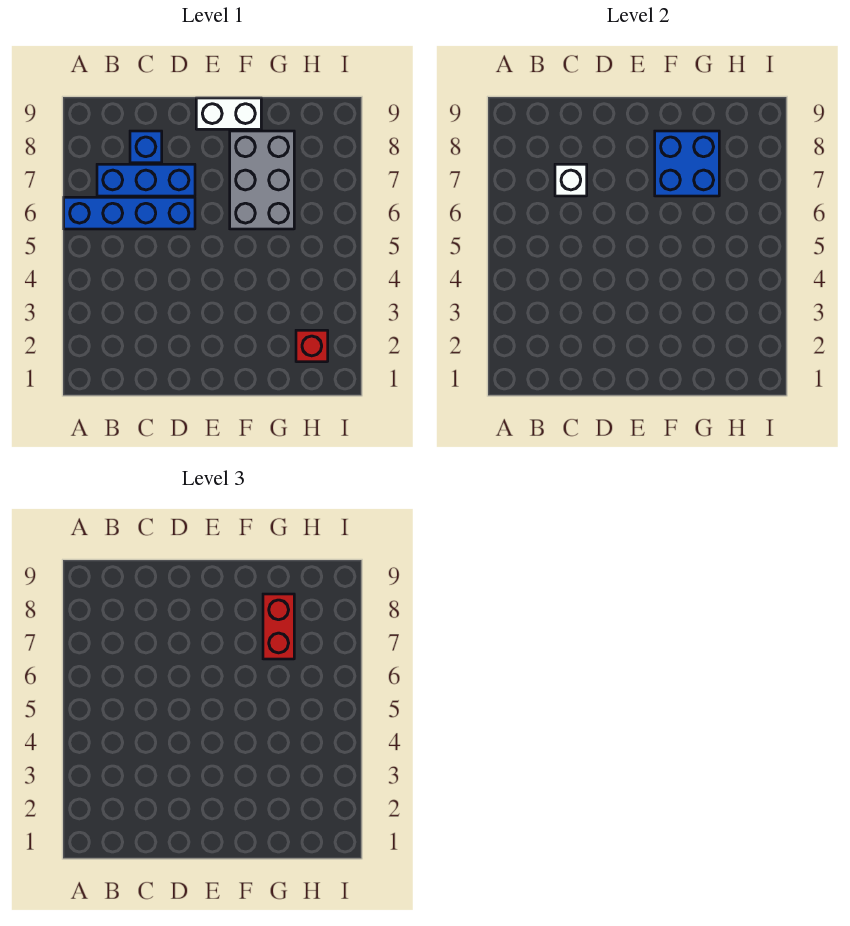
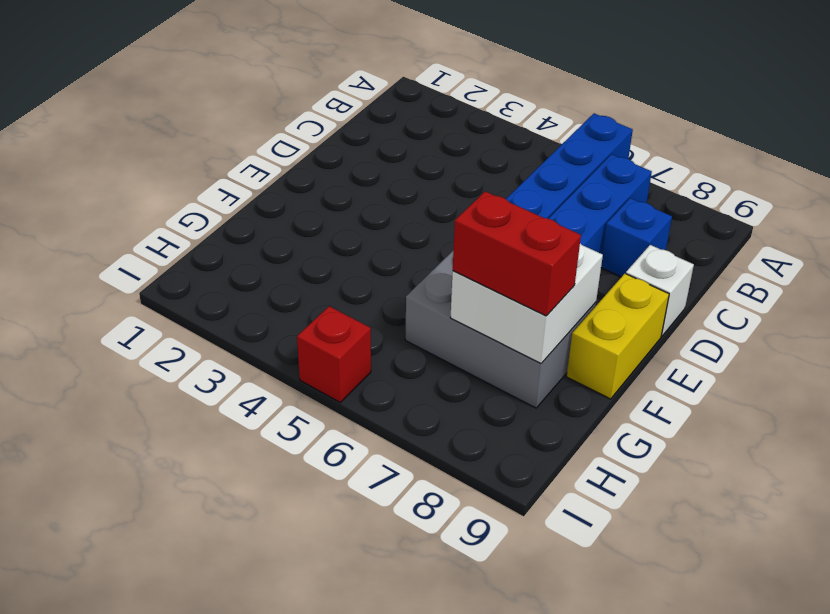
white brick C7 level 2 -> white brick D9 level 1
white brick E9:F9 level 1 -> yellow brick E9:F9 level 1
blue brick F7:G8 level 2 -> white brick F7:G8 level 2
red brick H2 level 1 -> red brick I5 level 1

